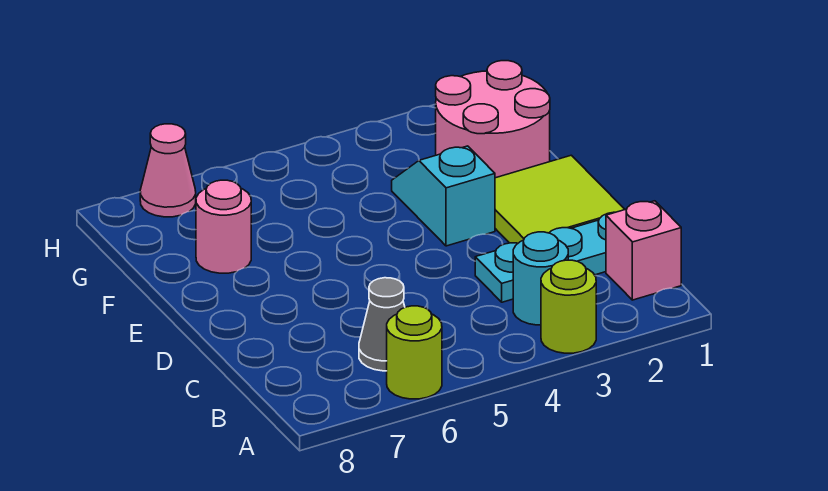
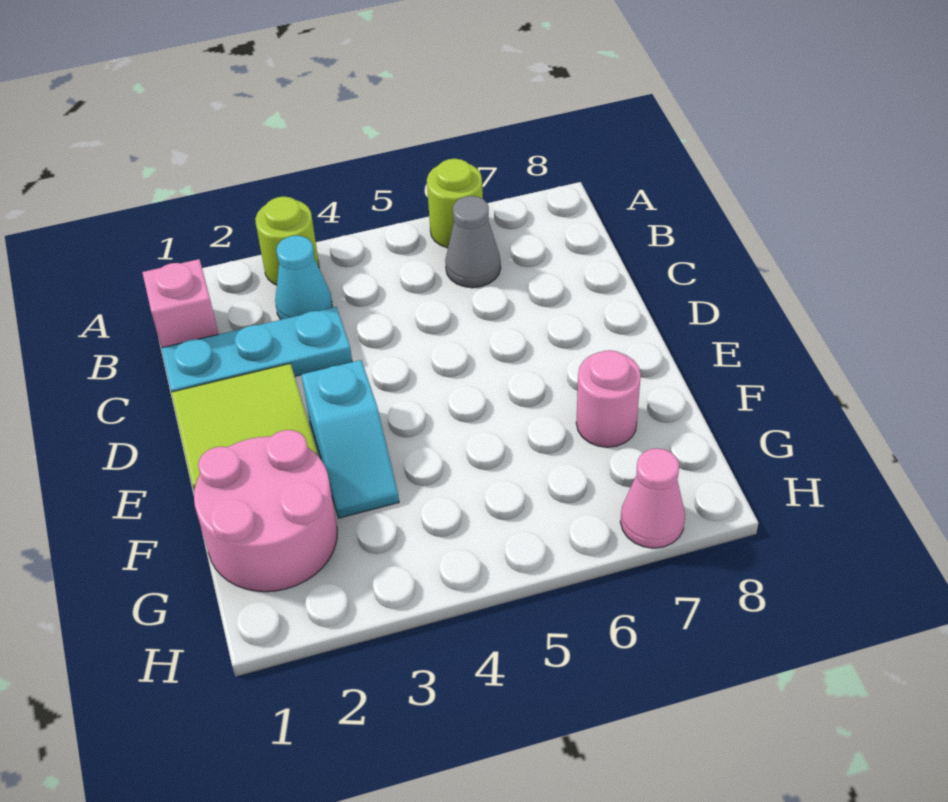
cyan round brick B3 level 1 -> cyan cone B3 level 1

